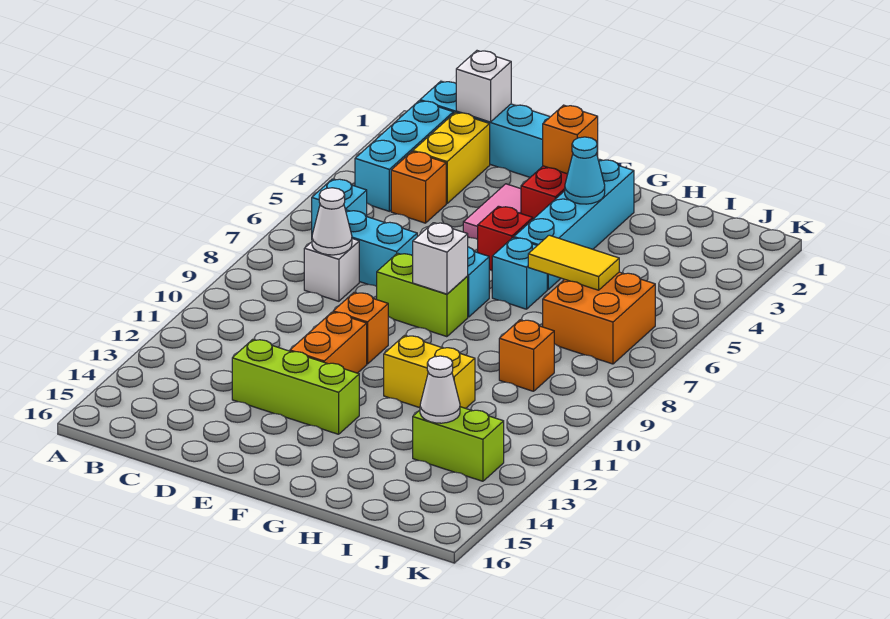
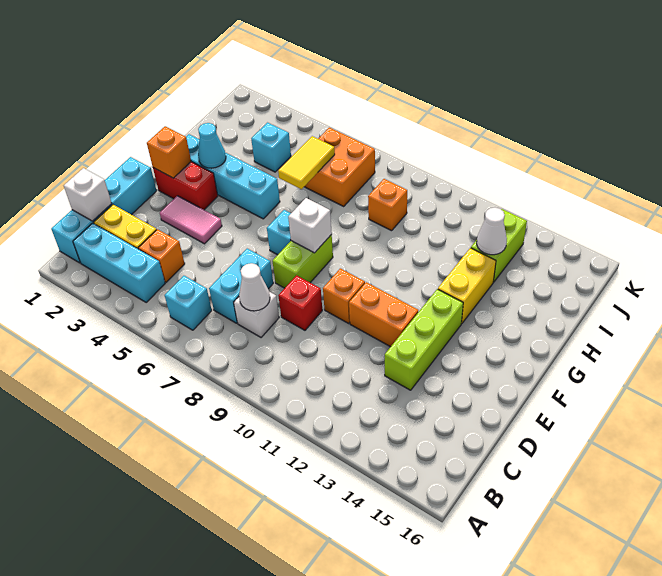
red brick F5 level 1 -> red brick D9 level 1
cyan brick G6 level 1 -> cyan brick I4 level 1
yellow brick G11:H11 level 1 -> yellow brick G13:H13 level 1

